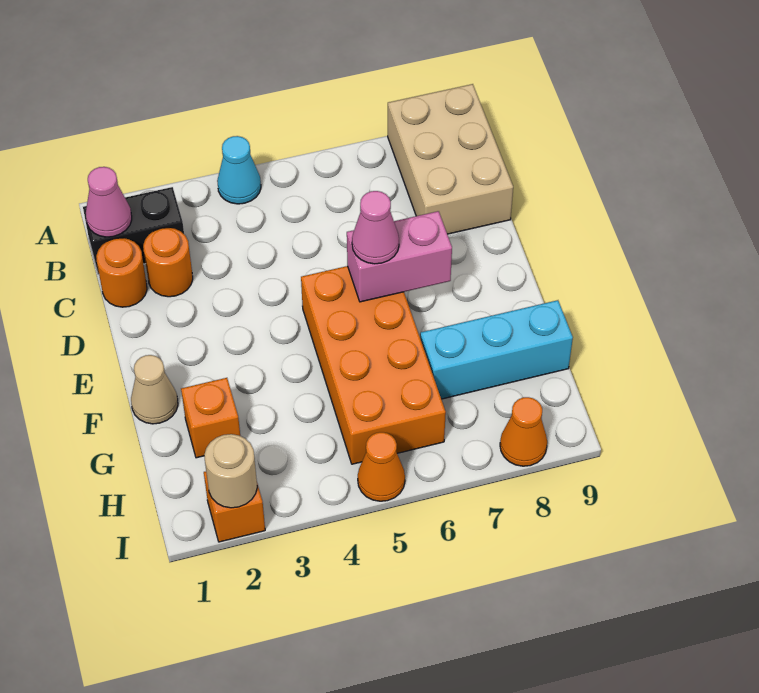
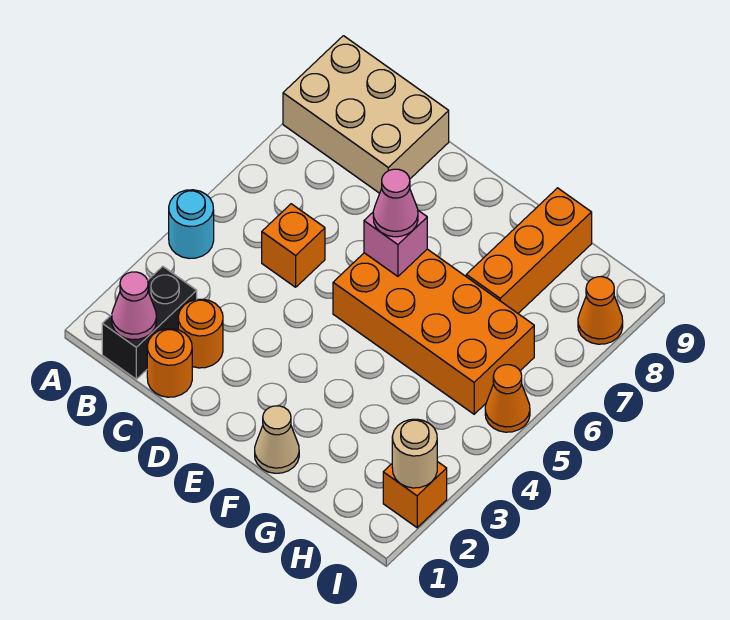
cyan cone A4 level 1 -> cyan round brick A4 level 1
pink brick E6:E7 level 2 -> pink brick E6 level 2
orange brick G2 level 1 -> orange brick C5 level 1
cyan brick G7:G9 level 1 -> orange brick G7:G9 level 1

